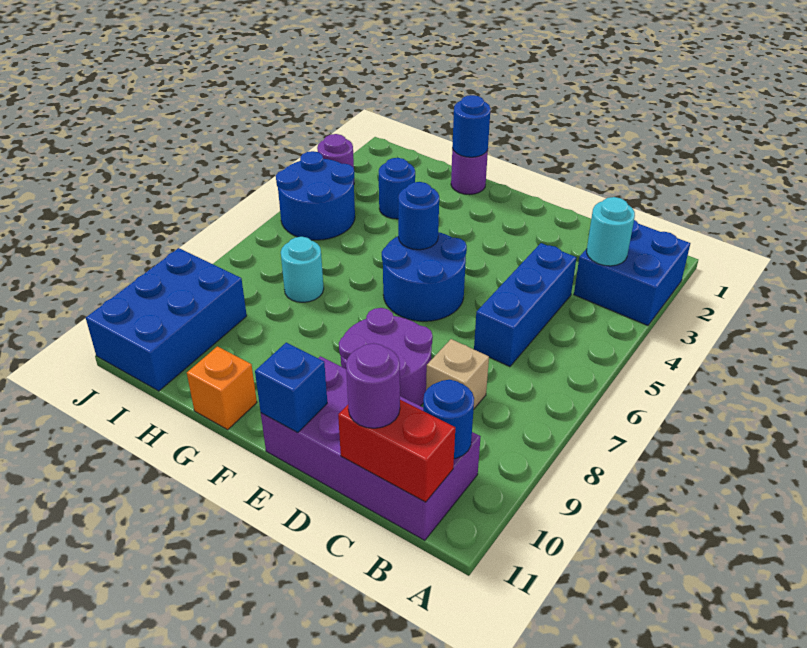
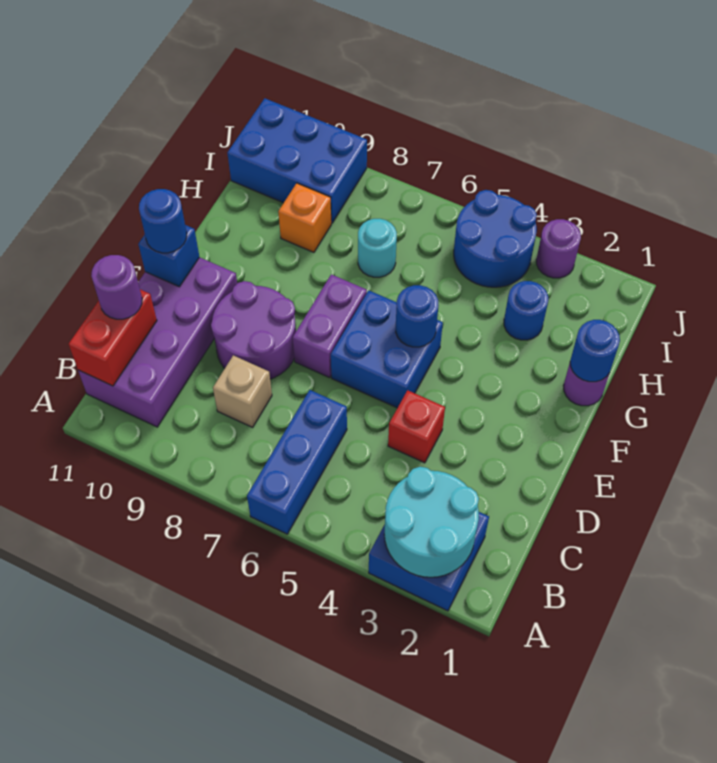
cyan round brick B3 level 2 -> cyan round brick A2:B3 level 2
blue round brick B10 level 2 -> blue round brick E11 level 3
blue brick C4:C6 level 1 -> blue brick A6:C6 level 1
none -> red brick D4 level 1
blue round brick E5:F6 level 1 -> blue brick E5:F6 level 1
none -> purple brick E7:F7 level 1
orange brick G11 level 1 -> orange brick H9 level 1

